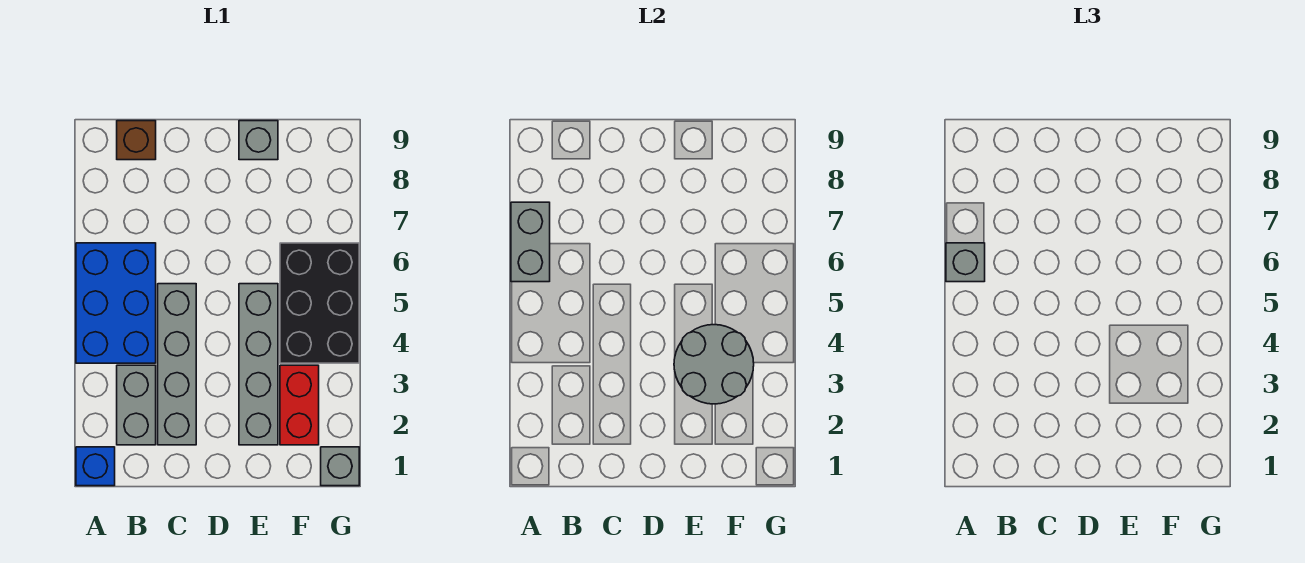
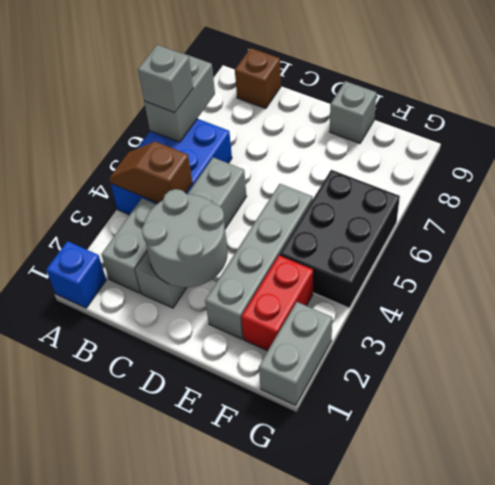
none -> brown slope A4:B4 level 2 top B
grey round brick E3:F4 level 2 -> grey round brick C2:D3 level 2
grey brick G1 level 1 -> grey brick G1:G2 level 1

